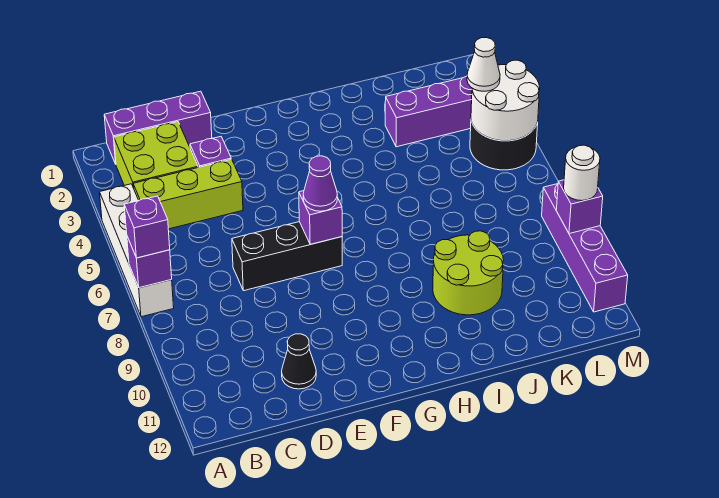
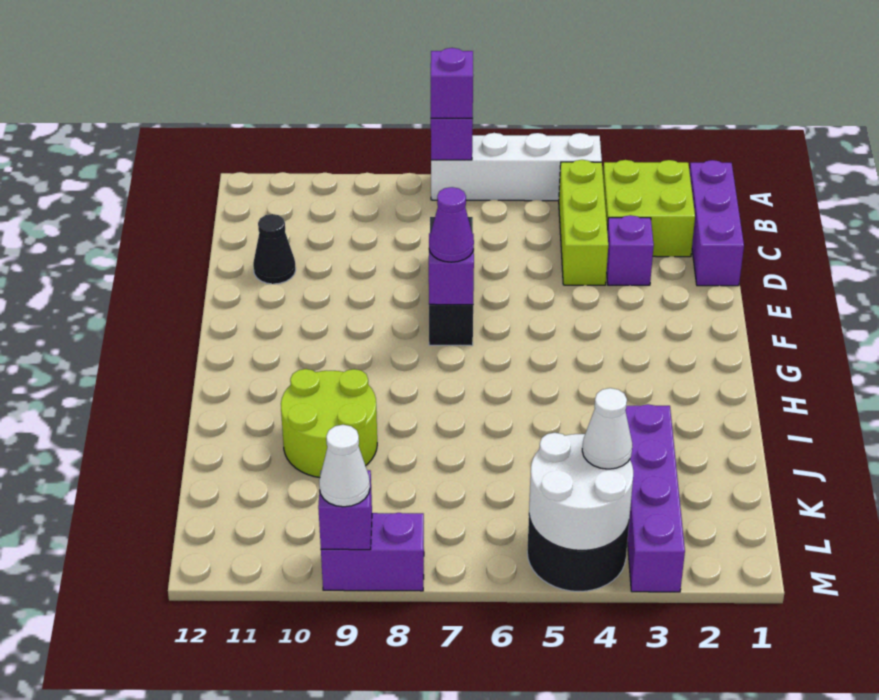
purple brick M8:M11 level 1 -> purple brick M8:M9 level 1
white round brick M9 level 3 -> white cone M9 level 3

